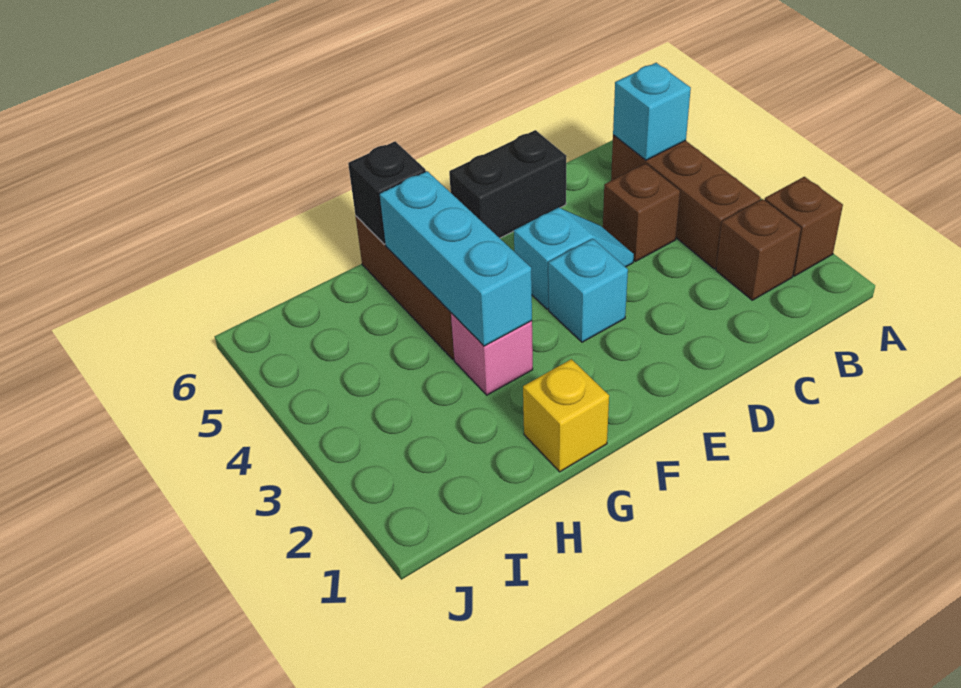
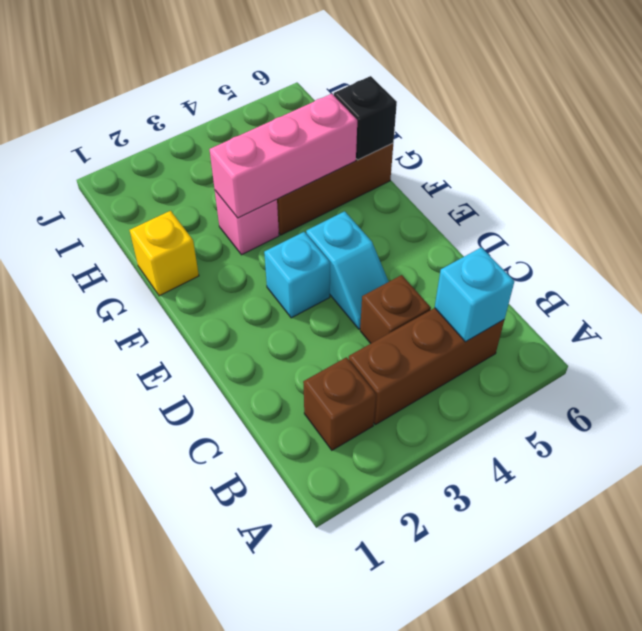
brown brick A2 level 1 -> none
black brick D6:E6 level 1 -> none
cyan brick G3:G5 level 2 -> pink brick G3:G5 level 2

